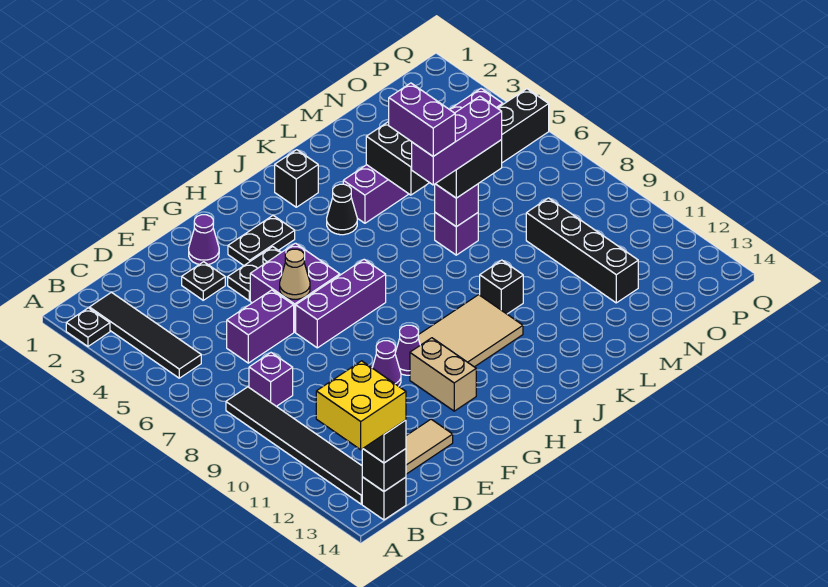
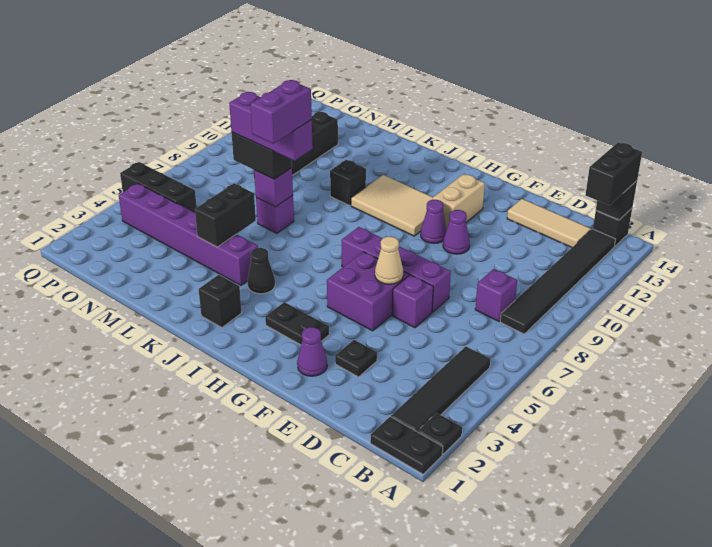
yellow brick A13:B14 level 4 -> none
purple brick D6:E6 level 1 -> purple brick E6 level 1
black plate F4:G4 level 1 -> black plate A1:B1 level 1
purple brick F7:H7 level 1 -> purple brick E7:H7 level 1

